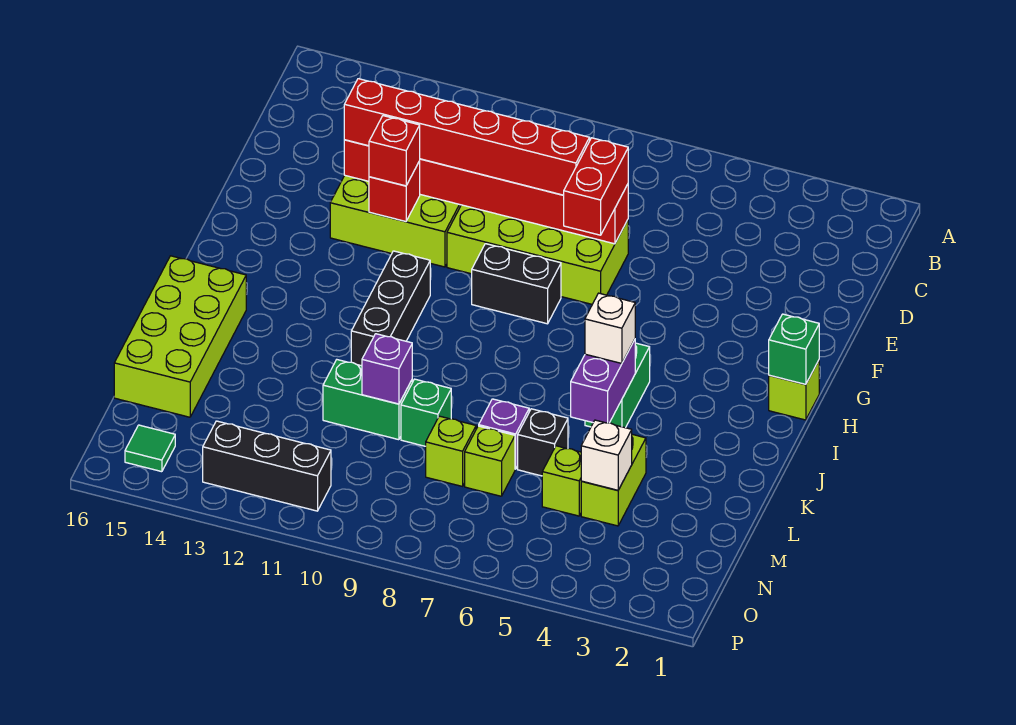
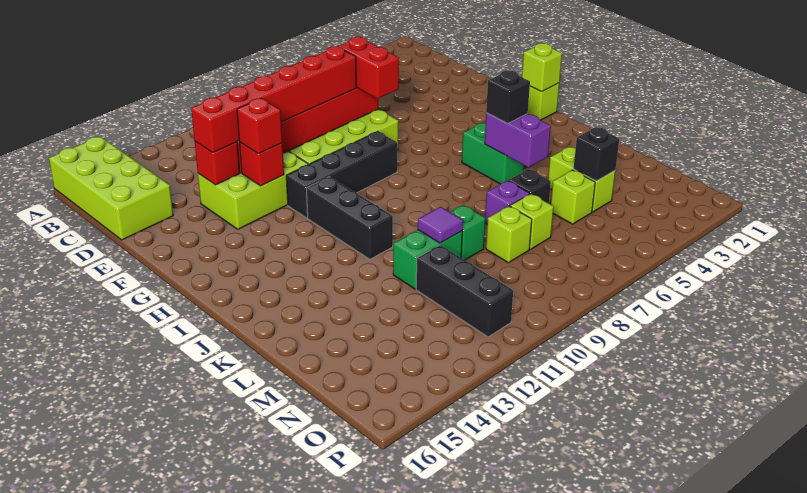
black brick G8:G9 level 1 -> black brick G8:G11 level 1
green brick H1 level 2 -> lime brick H1 level 2
white brick J5 level 3 -> black brick J5 level 3
lime brick J15:M16 level 1 -> lime brick A15:D16 level 1
purple brick L10 level 2 -> purple tile L10 level 2
white brick M4 level 2 -> black brick M4 level 2
black brick O11:O13 level 1 -> black brick M11:O11 level 1
green tile O15 level 1 -> none

